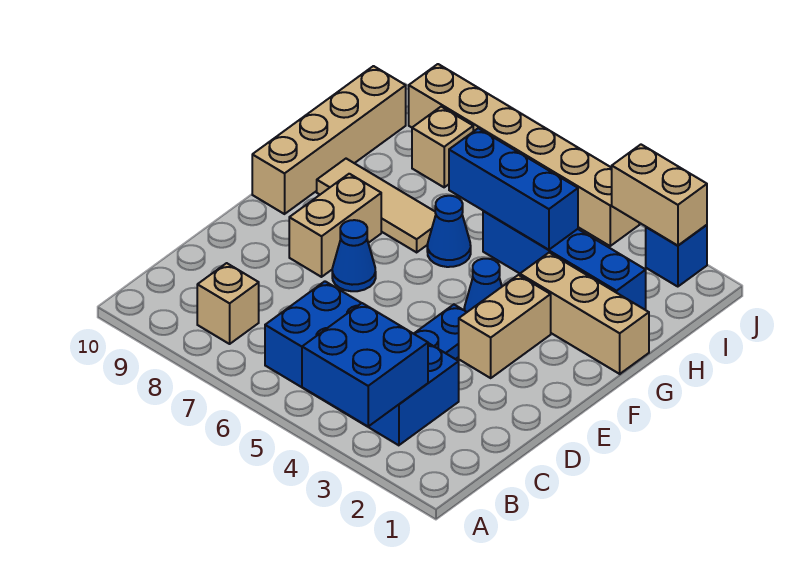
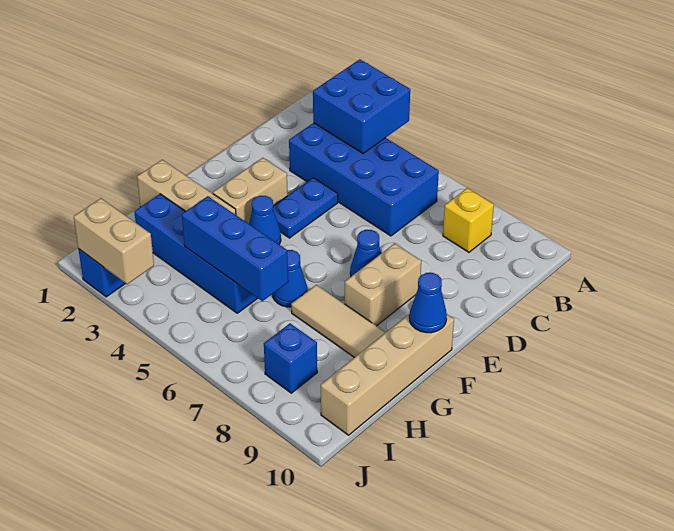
tan brick B8 level 1 -> yellow brick B8 level 1
none -> blue cone F10 level 2
tan brick I8 level 1 -> blue brick I8 level 1
tan brick J4:J9 level 1 -> none

